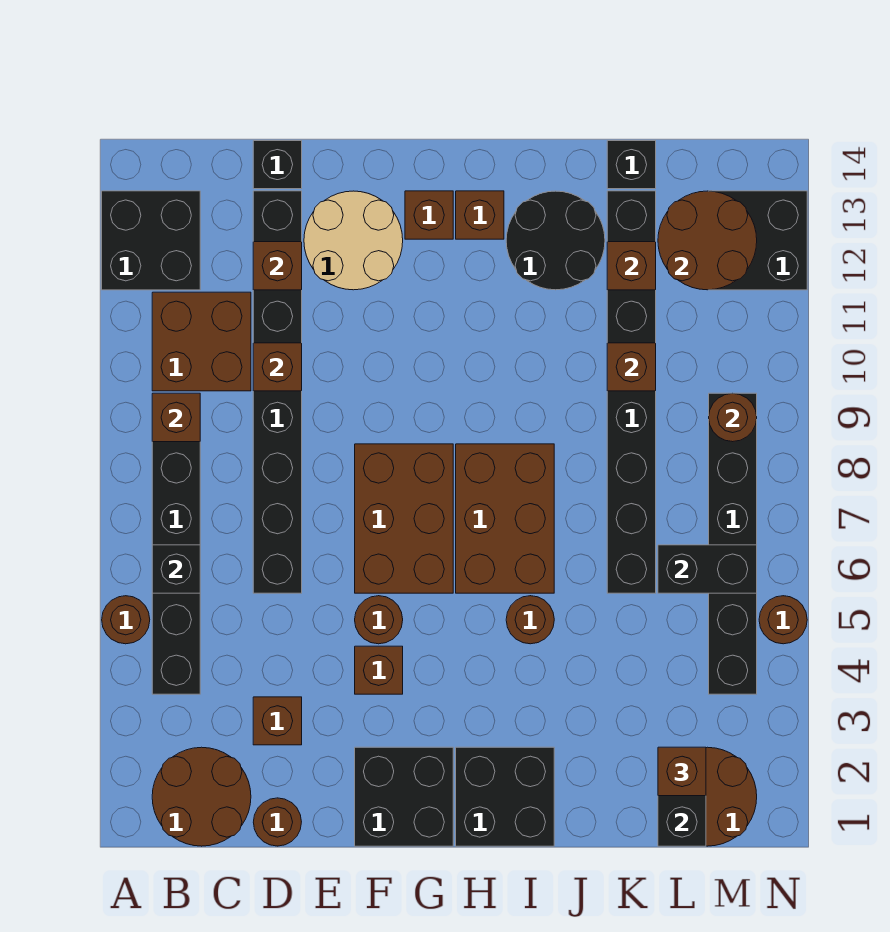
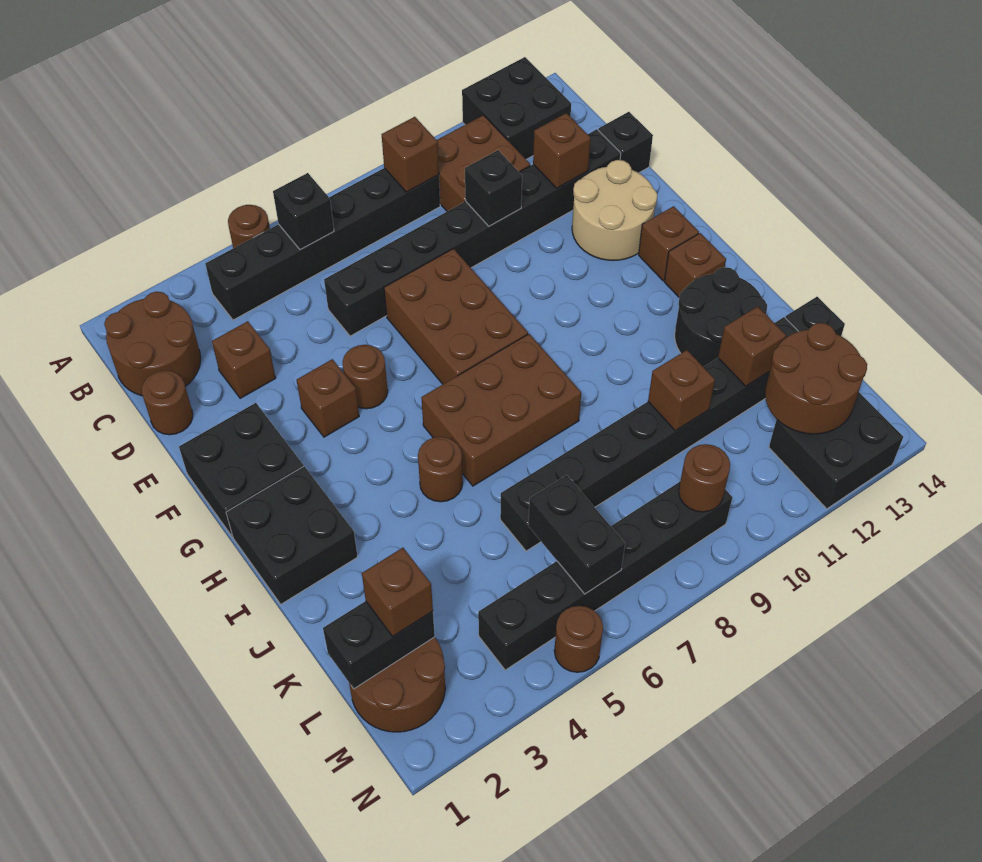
brown brick D10 level 2 -> black brick D10 level 2
brown brick F6:G8 level 1 -> brown brick E7:G8 level 1

